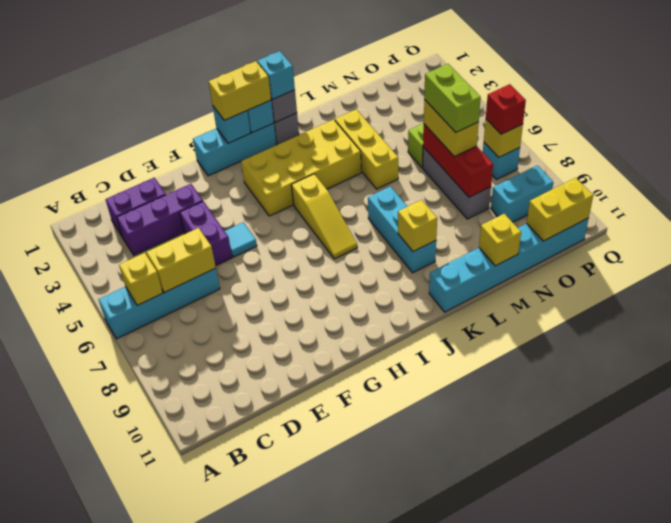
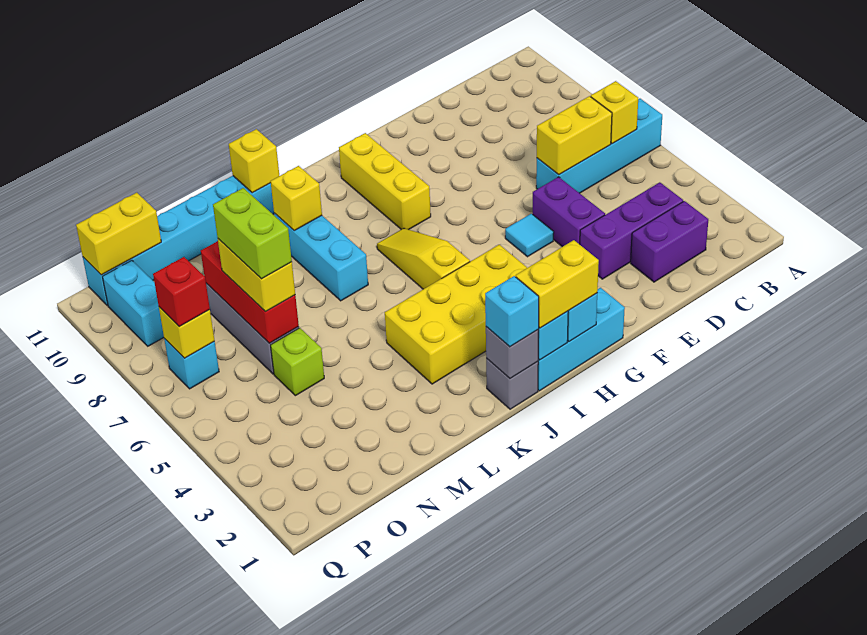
yellow brick L3:L5 level 1 -> yellow brick H8:H10 level 1
yellow brick M11 level 2 -> yellow brick K11 level 2
cyan brick O9:P9 level 1 -> cyan brick P9:P10 level 1

